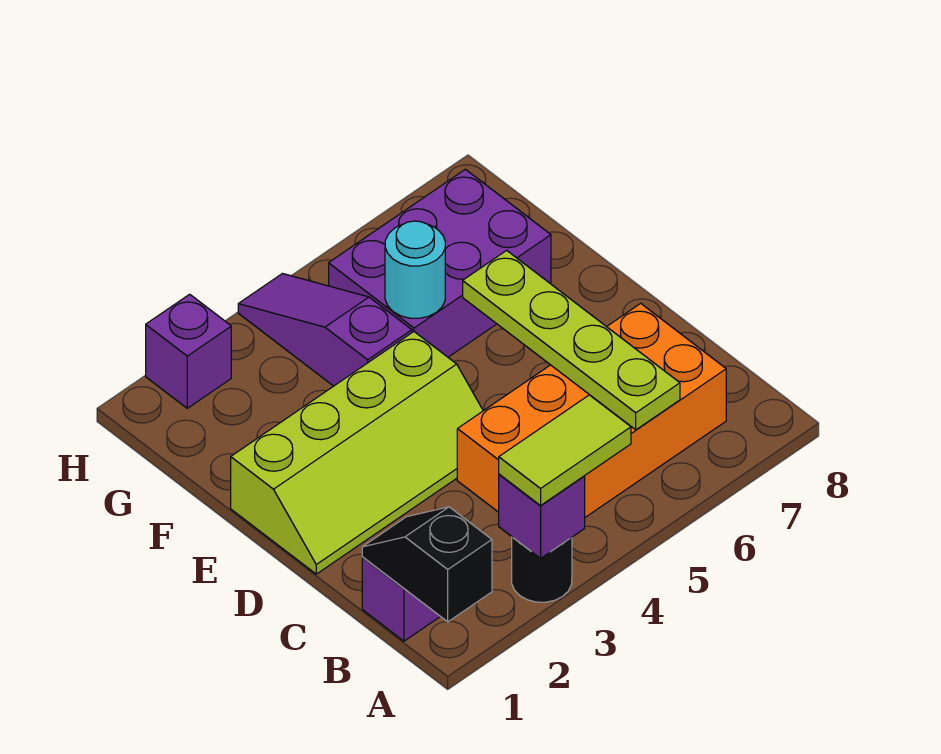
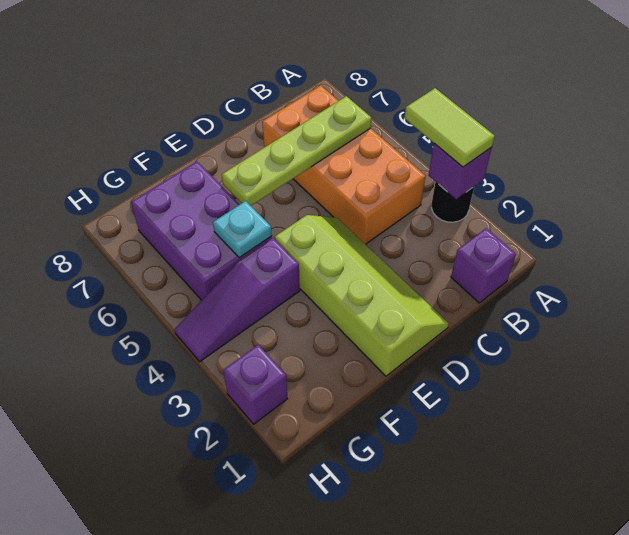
black slope A1:B1 level 2 top A -> none
cyan round brick F5 level 2 -> cyan plate F5 level 2

